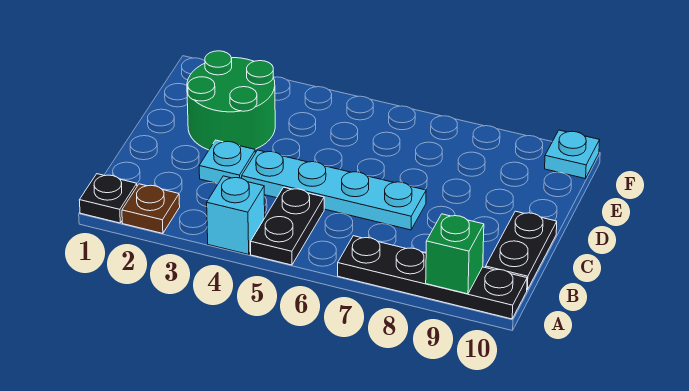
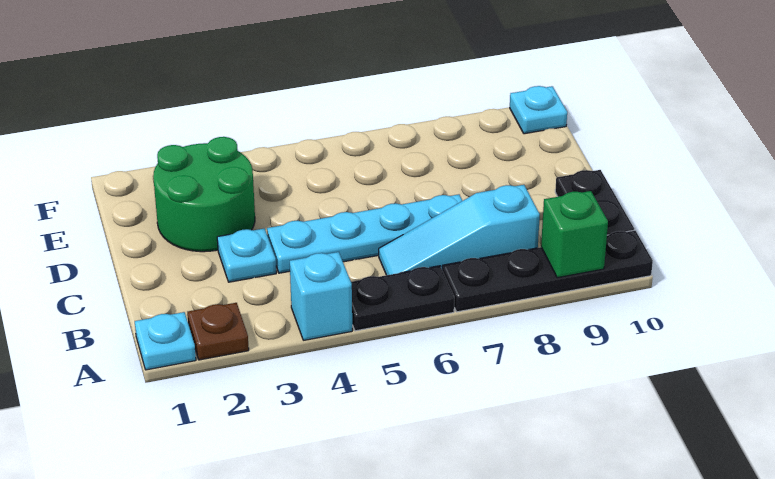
black plate A1 level 1 -> cyan plate A1 level 1
black plate A5:B5 level 1 -> black plate A5:A6 level 1
none -> cyan slope B6:B8 level 1 top 8

